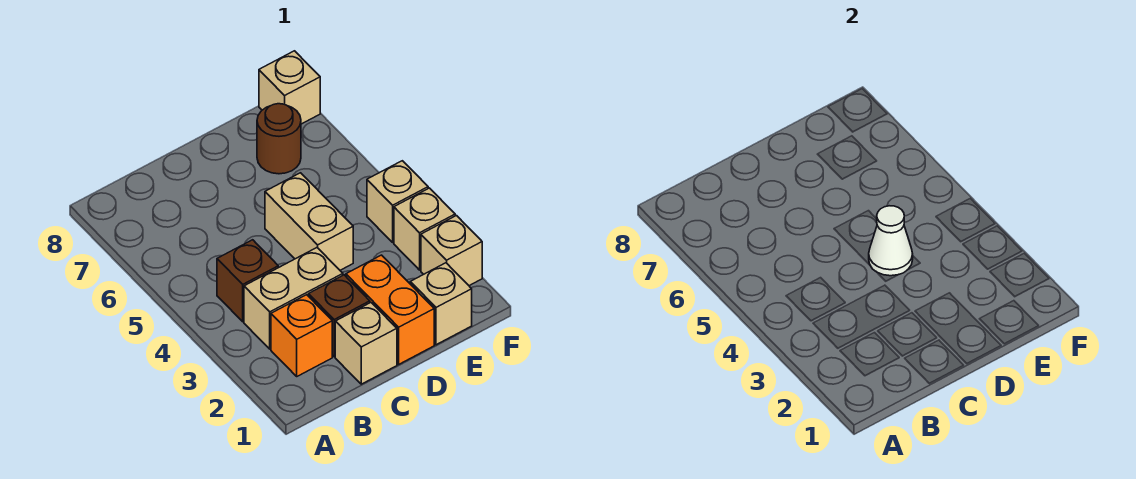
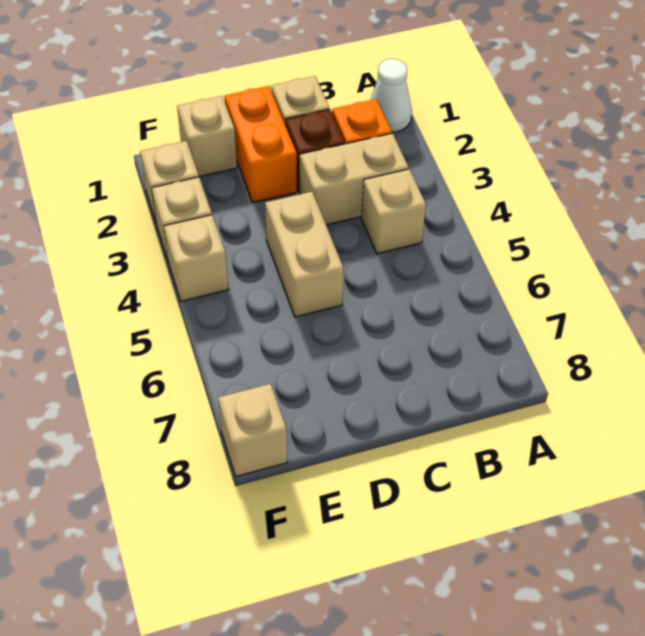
brown brick B4 level 1 -> tan brick B4 level 1
white cone D4 level 2 -> white cone A1 level 1
brown round brick E7 level 1 -> none

